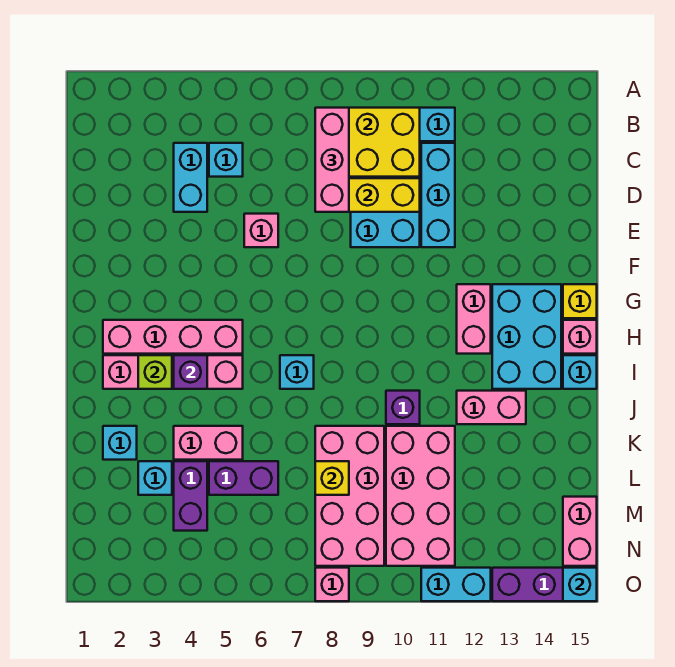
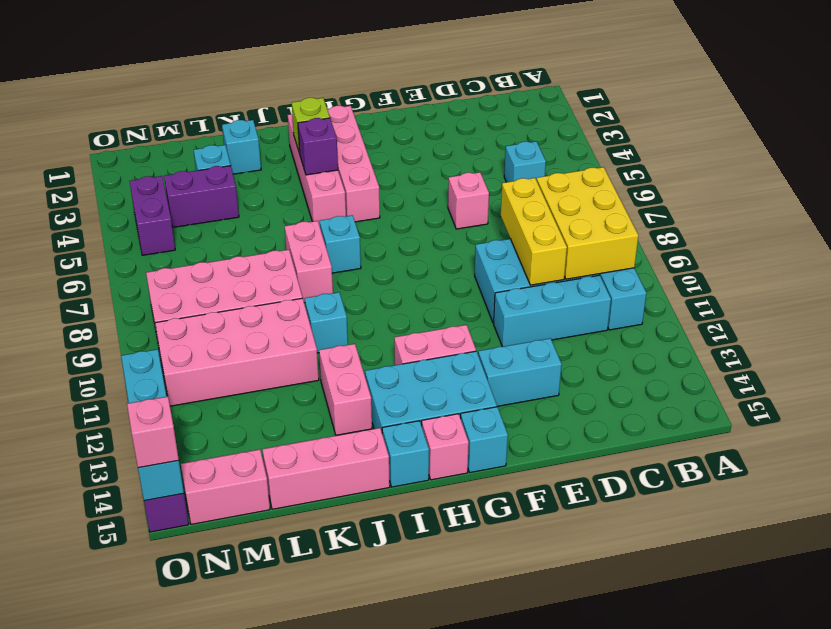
pink brick B8:D8 level 3 -> pink brick J15:L15 level 1
cyan brick C4:D4 level 1 -> cyan brick E13:F13 level 1
yellow brick G15 level 1 -> cyan brick G15 level 1
purple brick J10 level 1 -> cyan brick J10 level 1
pink brick K4:K5 level 1 -> pink brick J7:J8 level 1
purple brick L5:L6 level 1 -> purple brick N4:N5 level 1
yellow brick L8 level 2 -> none
pink brick O8 level 1 -> pink brick O15 level 3

